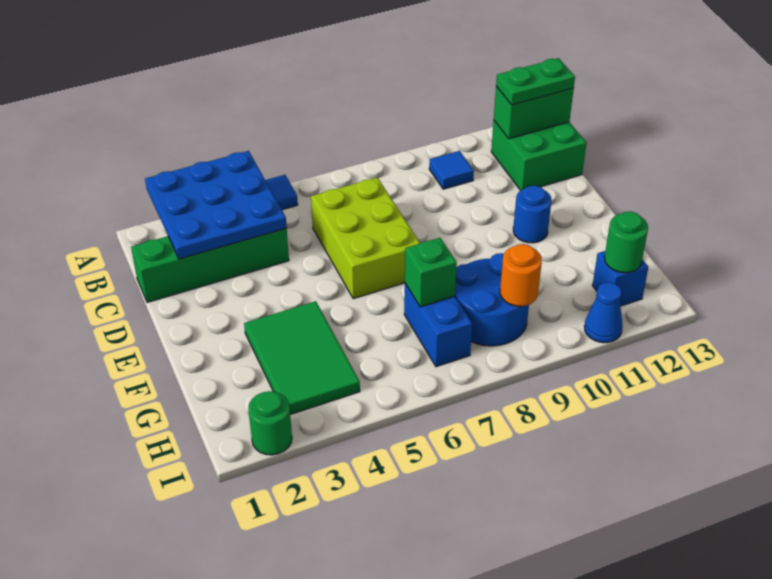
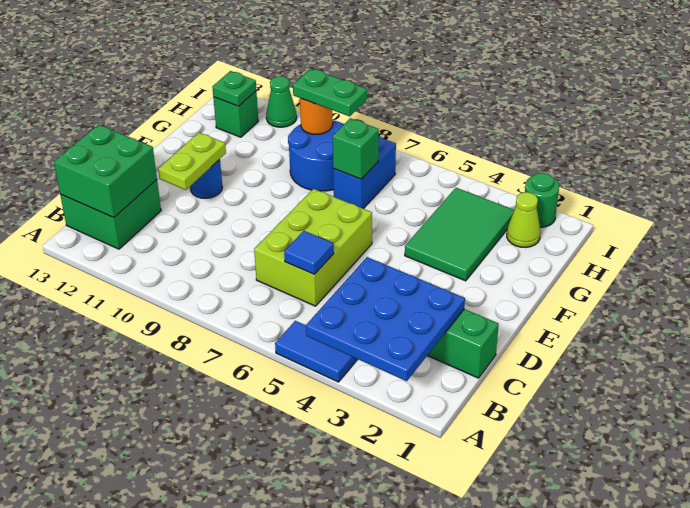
blue tile B10 level 1 -> blue tile C6 level 2
green brick B12:B13 level 2 -> green brick B12:C13 level 2
green plate B12:B13 level 3 -> green plate H8:H9 level 3
none -> lime plate D11:E11 level 2
none -> lime cone H2 level 1
blue brick H12 level 1 -> green brick H12 level 1
green round brick H12 level 2 -> green plate H12 level 2
blue cone I11 level 1 -> green cone I11 level 1

